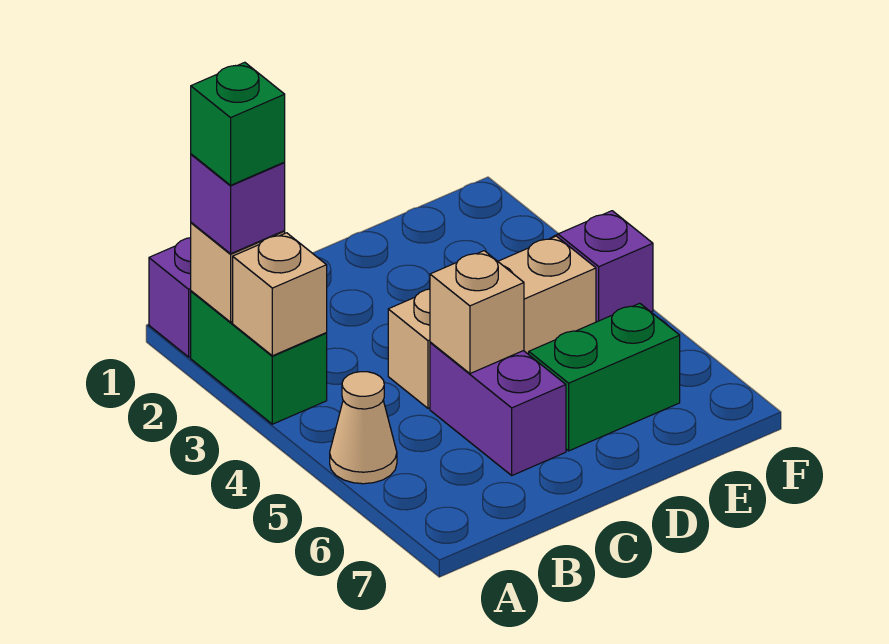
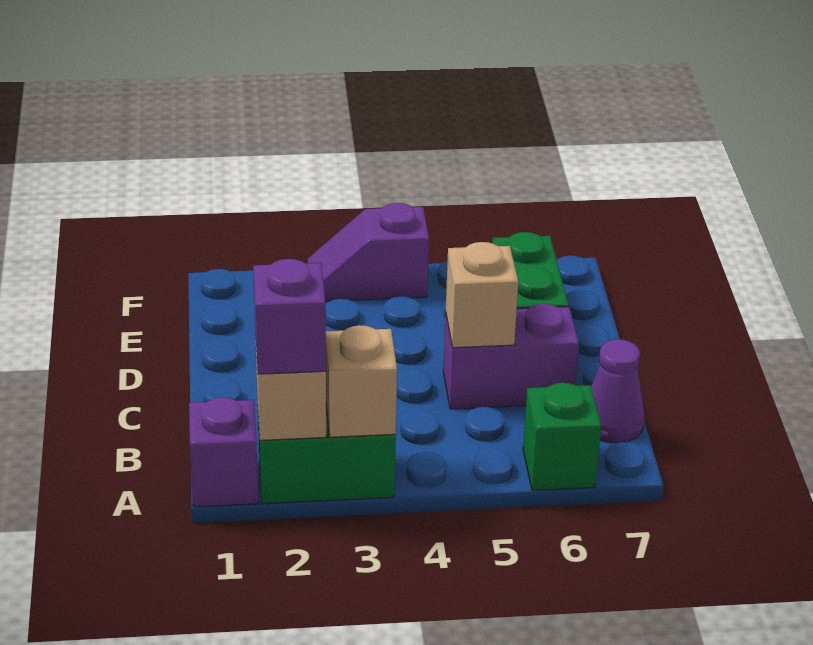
green brick A2 level 4 -> green brick A6 level 1
tan cone A5 level 1 -> none
none -> purple cone B7 level 1
tan brick C4:E4 level 1 -> none

